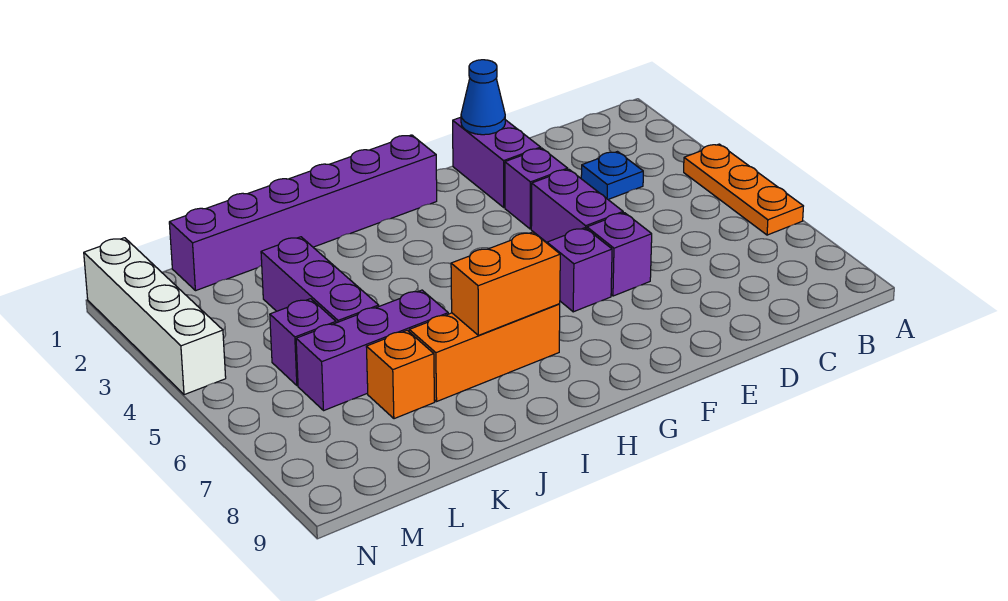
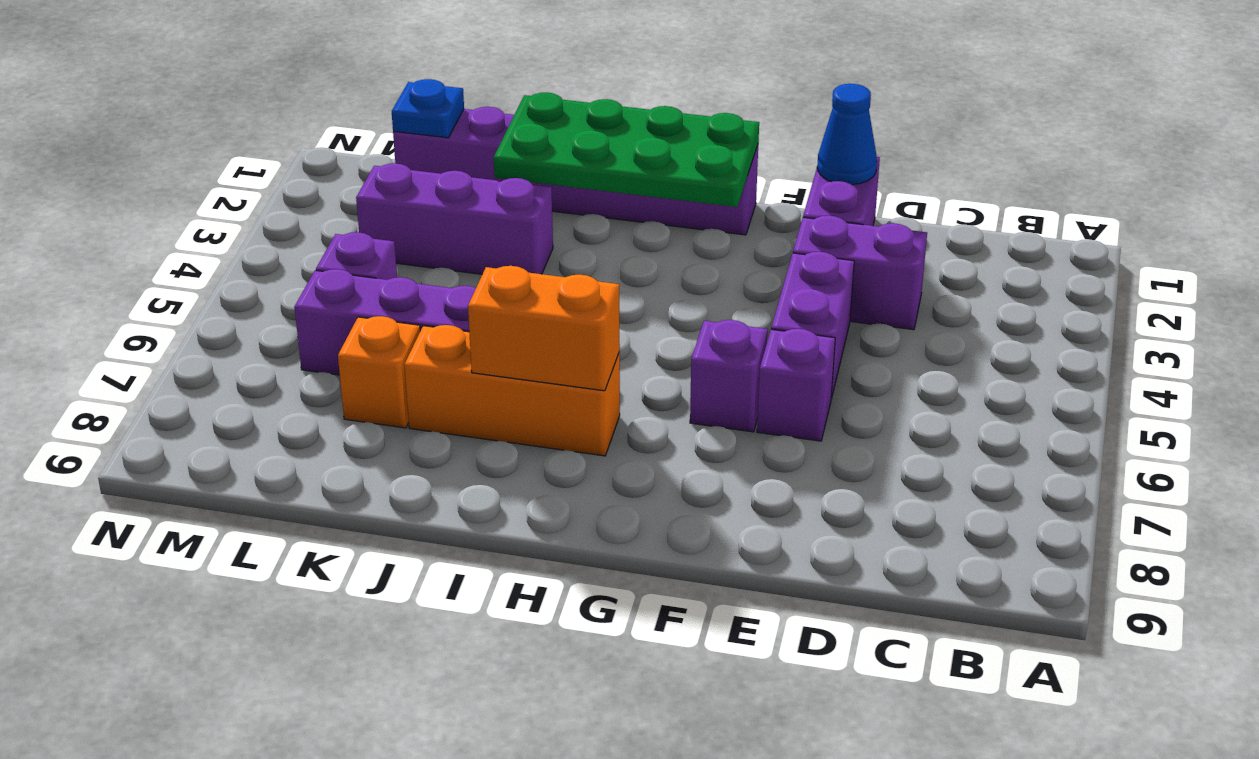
orange plate A4:A6 level 1 -> none
blue plate C3 level 1 -> blue plate L1 level 2
purple brick E3 level 1 -> purple brick D3:E3 level 1
none -> green plate G1:J2 level 2
purple brick K3:K5 level 1 -> purple brick J3:L3 level 1
white brick N1:N4 level 1 -> none

